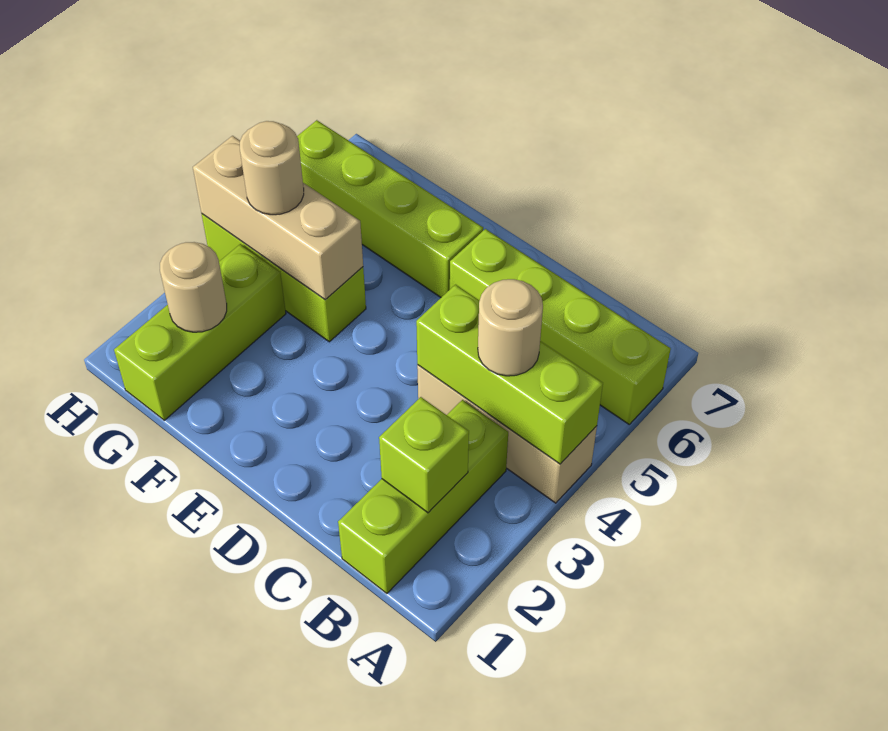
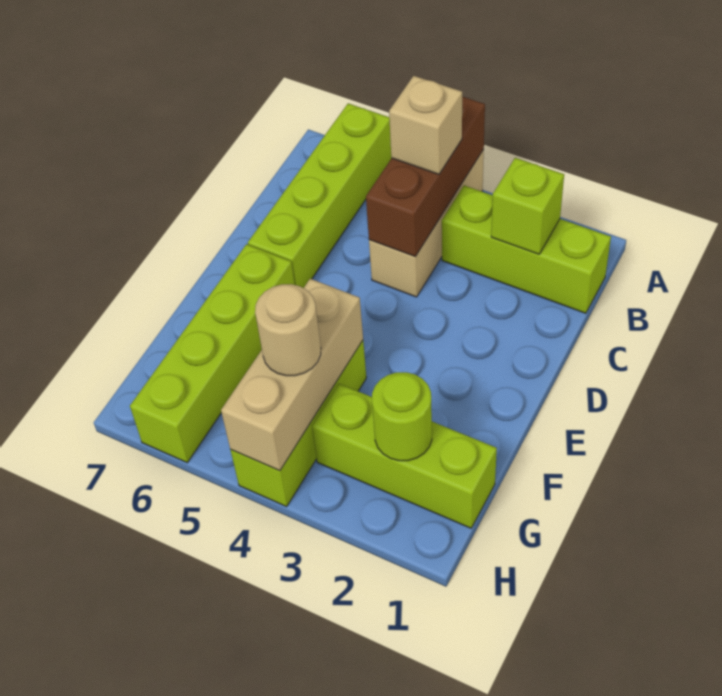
lime brick A4:C4 level 2 -> brown brick A4:C4 level 2
tan round brick B4 level 3 -> tan brick B4 level 3
tan round brick G2 level 2 -> lime round brick G2 level 2

